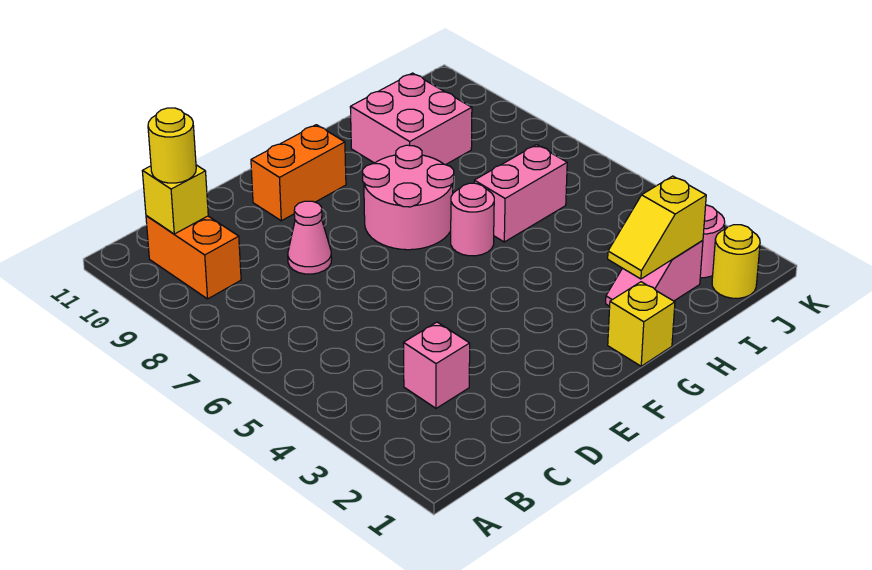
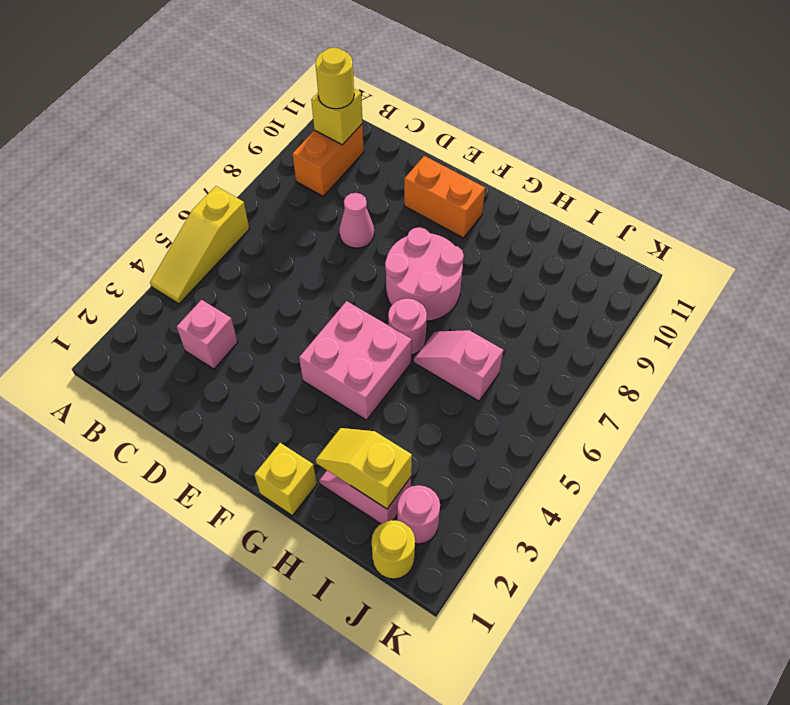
none -> yellow slope A4:A6 level 1 top 6
pink brick H6:I6 level 1 -> pink slope H6:I6 level 1 top I
pink brick H9:I10 level 1 -> pink brick F4:G5 level 1

